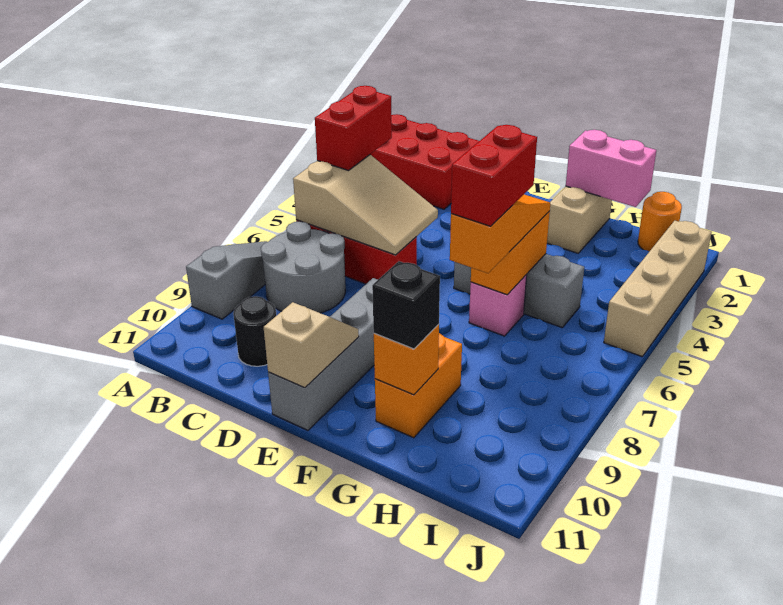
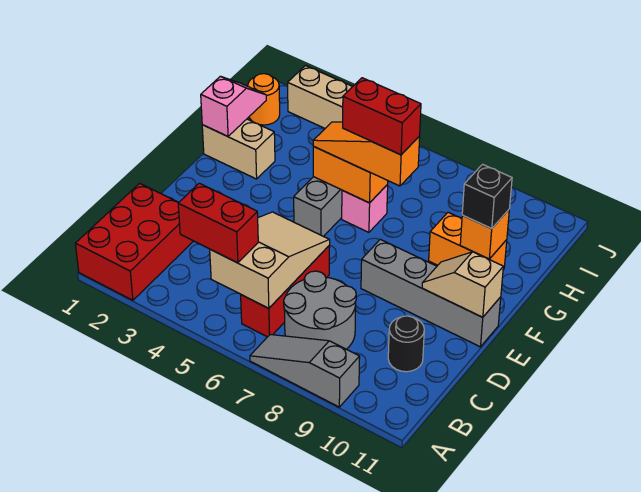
pink brick G1:H1 level 2 -> pink slope G1:H1 level 2 top G

